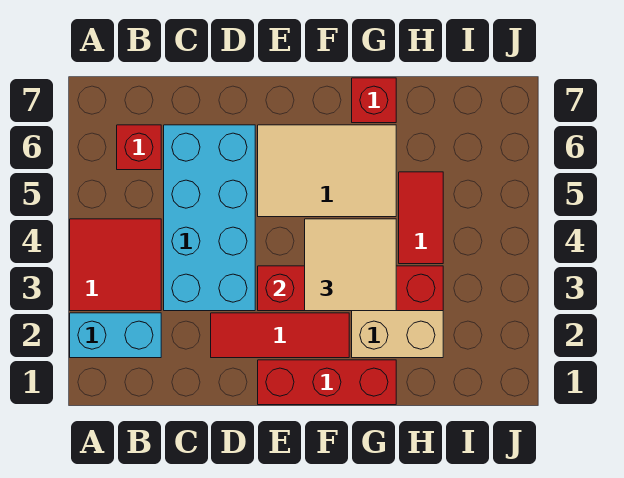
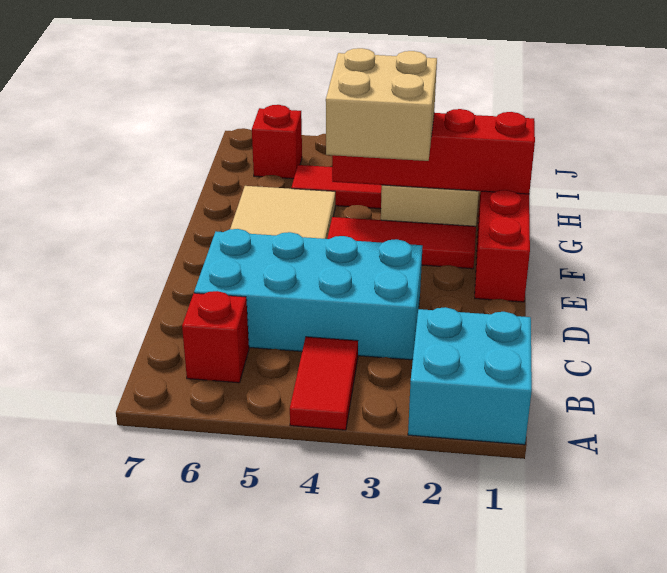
cyan brick A2:B2 level 1 -> cyan brick A1:B2 level 1
red tile A3:B4 level 1 -> red tile A4:B4 level 1
red tile D2:F2 level 1 -> red tile F2:F4 level 1
red brick E3:H3 level 2 -> red brick G1:G4 level 2
tan tile F3:G4 level 3 -> tan brick F3:G4 level 3
red brick G7 level 1 -> red brick I6 level 1

